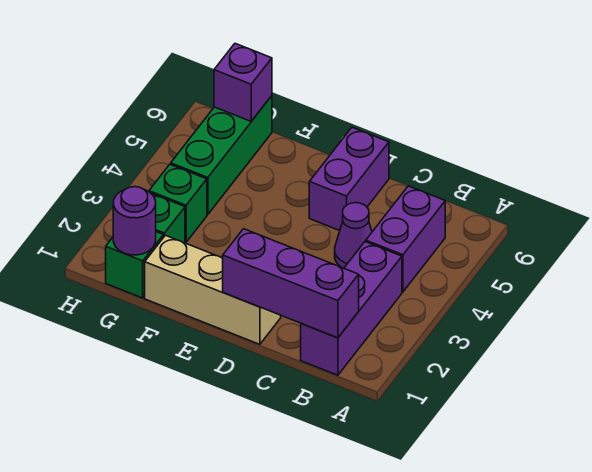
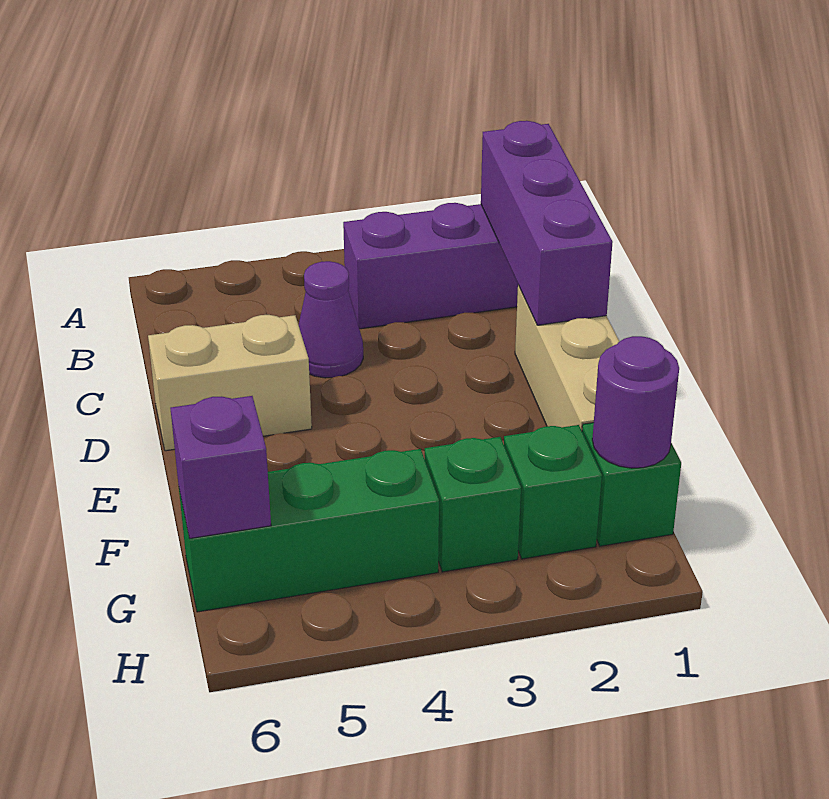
purple brick B4:B5 level 1 -> none
purple brick D5:D6 level 1 -> tan brick D5:D6 level 1

